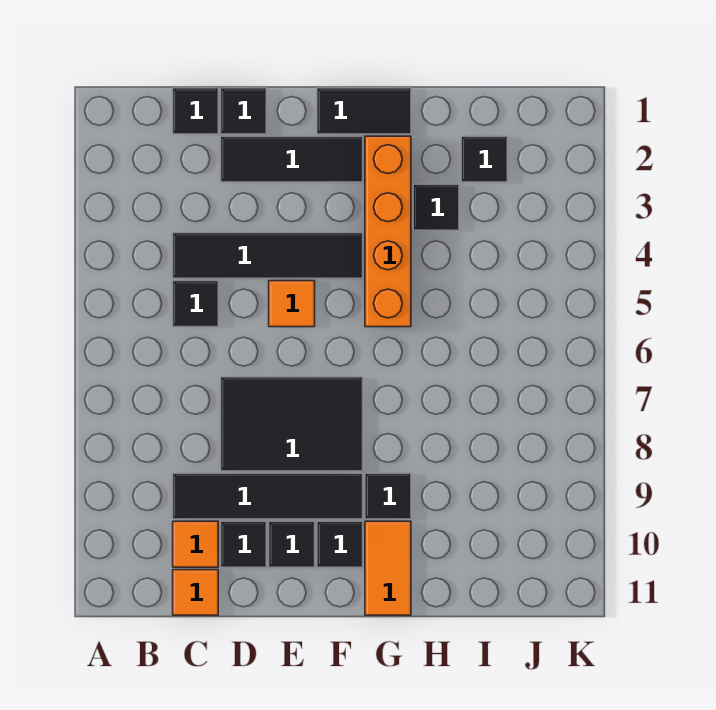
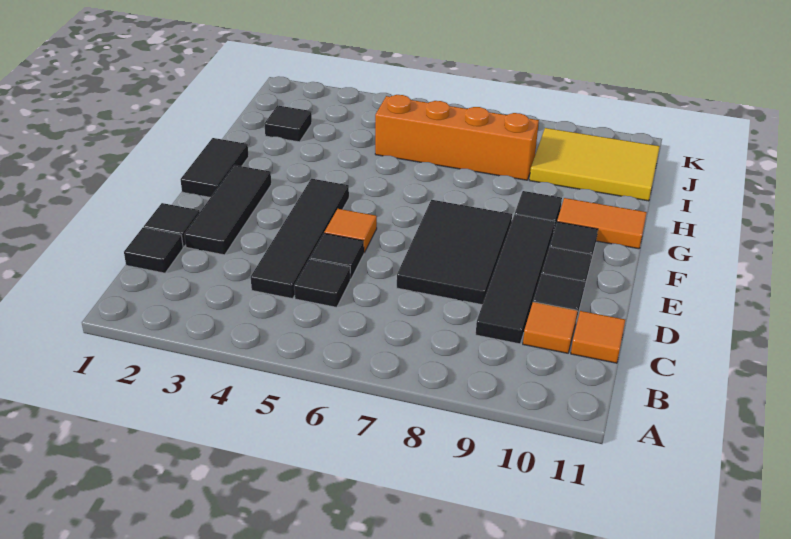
orange brick G2:G5 level 1 -> orange brick I5:I8 level 1
black tile H3 level 1 -> black tile D5 level 1
none -> yellow tile I9:J11 level 1

